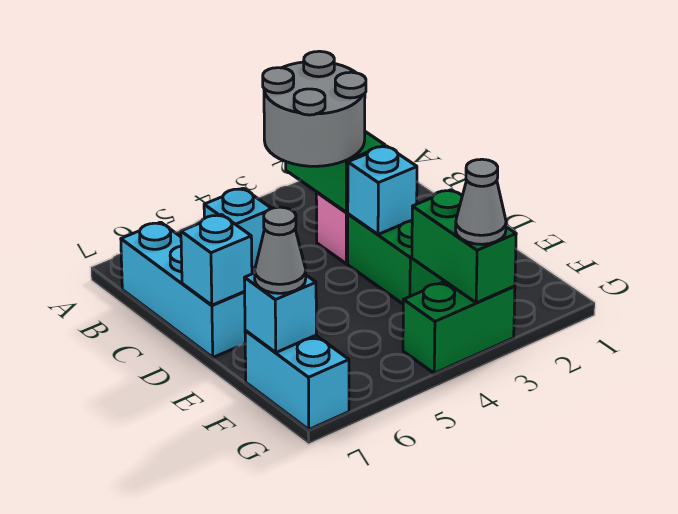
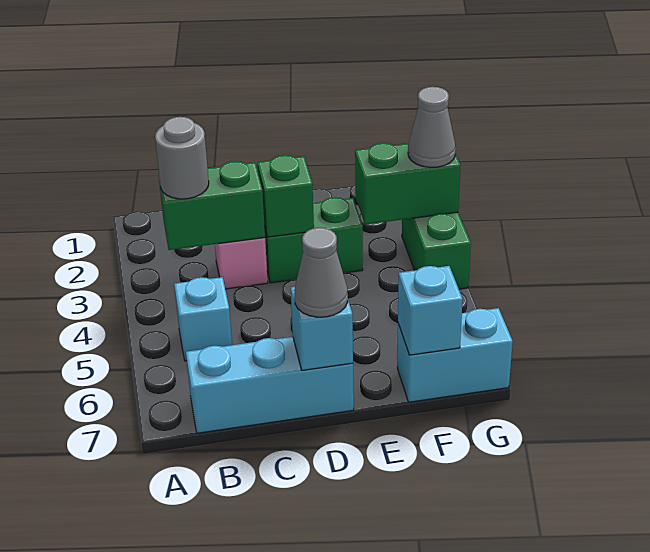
grey round brick B3:C4 level 3 -> grey round brick B3 level 3
cyan brick D3 level 2 -> green brick D3 level 2
grey cone F7 level 3 -> grey cone D7 level 3

